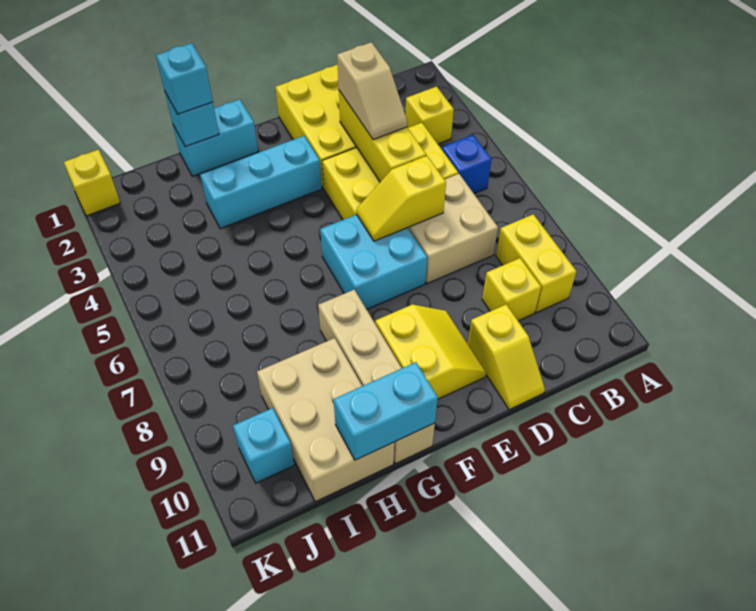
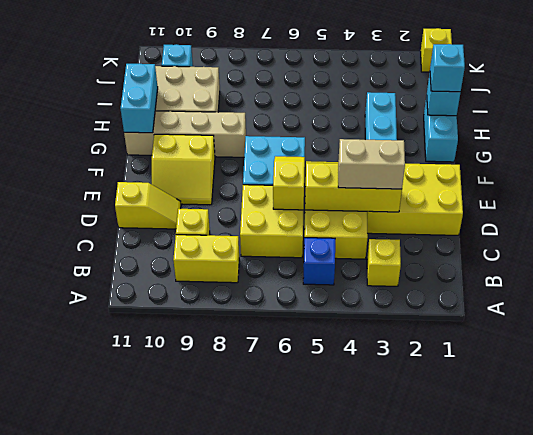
tan brick C6:D7 level 1 -> yellow brick C6:D7 level 1
tan slope D3:D4 level 3 top 3 -> tan brick D3:D4 level 3
yellow slope D10:D11 level 1 top 10 -> yellow slope D10:D11 level 1 top 11

